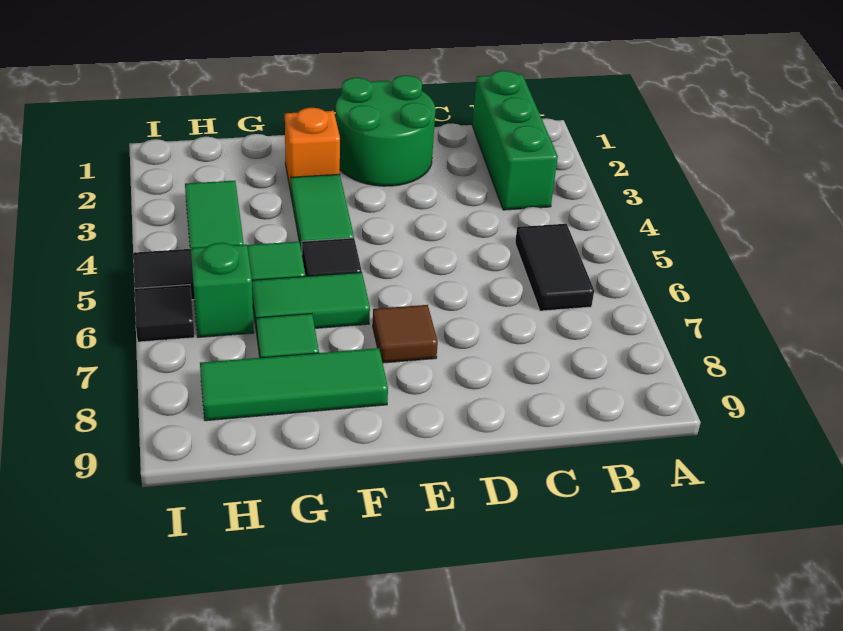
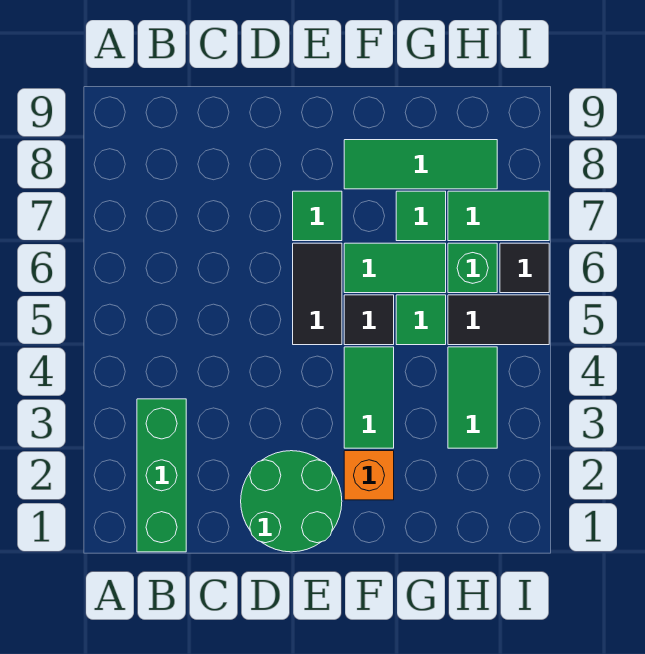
black tile B5:B6 level 1 -> black tile E5:E6 level 1
brown tile E7 level 1 -> green tile E7 level 1
none -> green tile H7:I7 level 1

